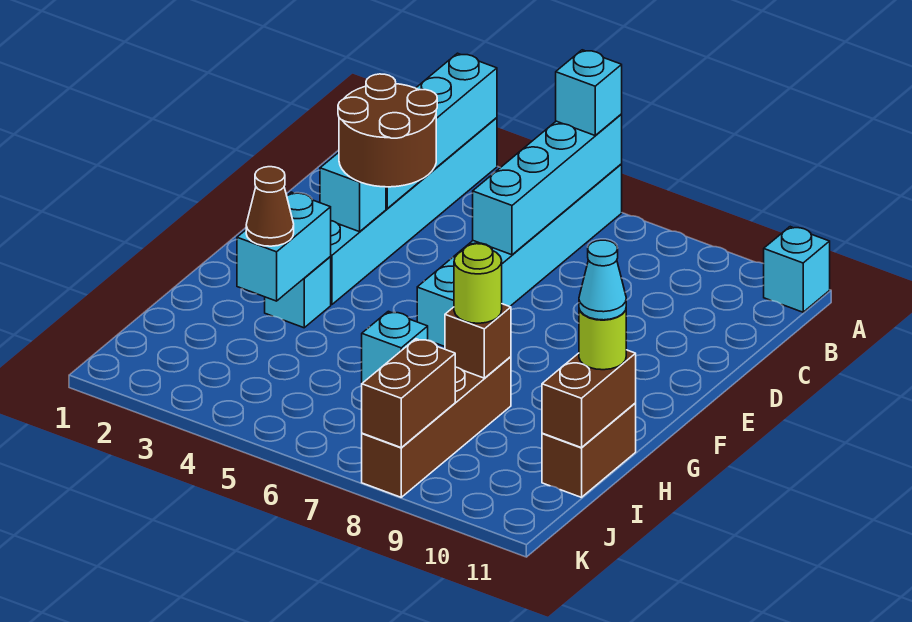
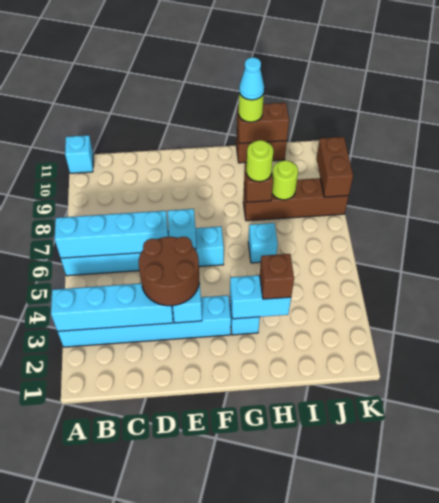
cyan brick A6 level 3 -> cyan brick E6 level 2
brown cone H3 level 3 -> brown brick H3 level 3
none -> lime round brick I8 level 2
brown brick J8:K8 level 2 -> brown brick K8:K9 level 2

